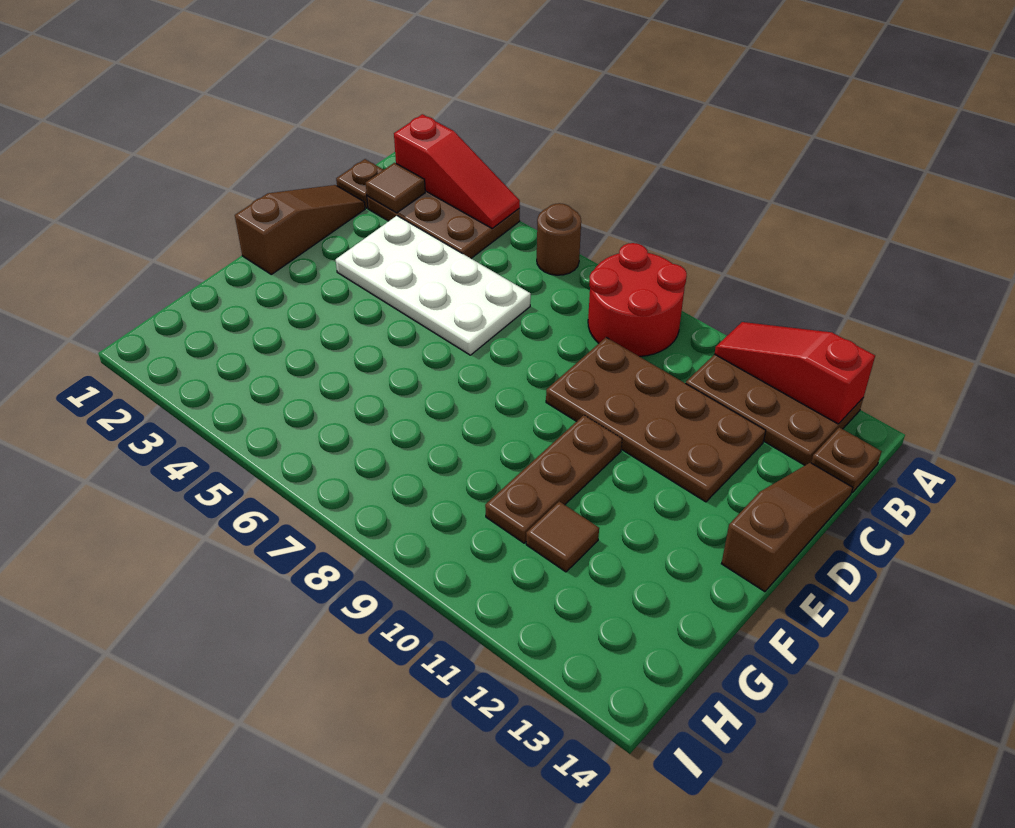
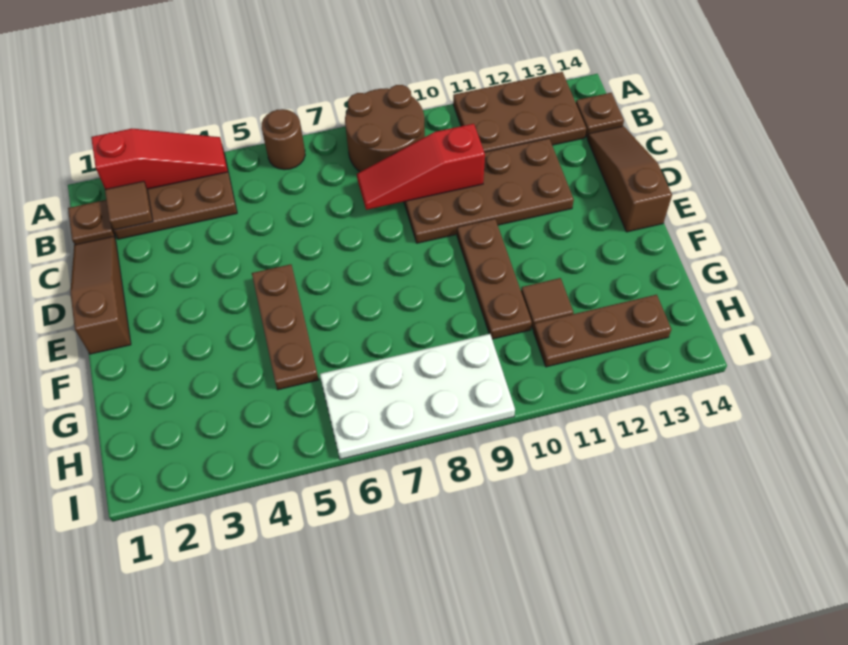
red round brick A8:B9 level 1 -> brown round brick A8:B9 level 1
red slope A11:A13 level 2 top 13 -> red slope C8:C10 level 2 top 10
white plate C3:D6 level 1 -> white plate H6:I9 level 1
none -> brown plate E5:G5 level 1
none -> brown plate H11:H13 level 1

